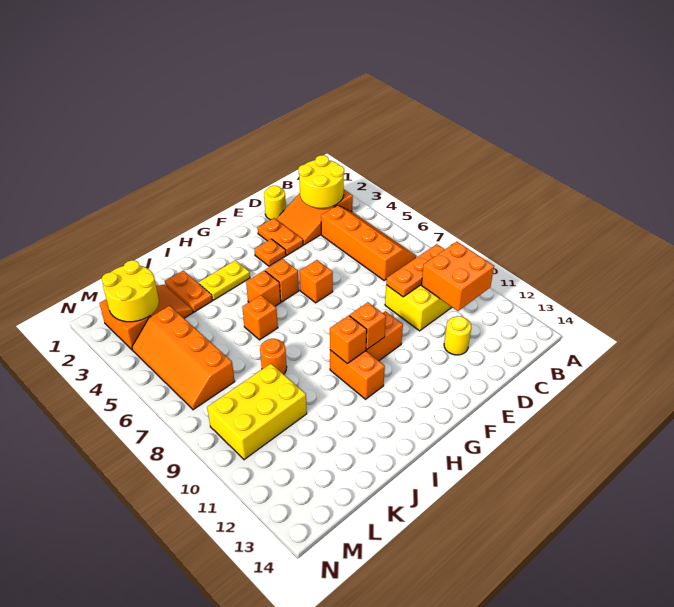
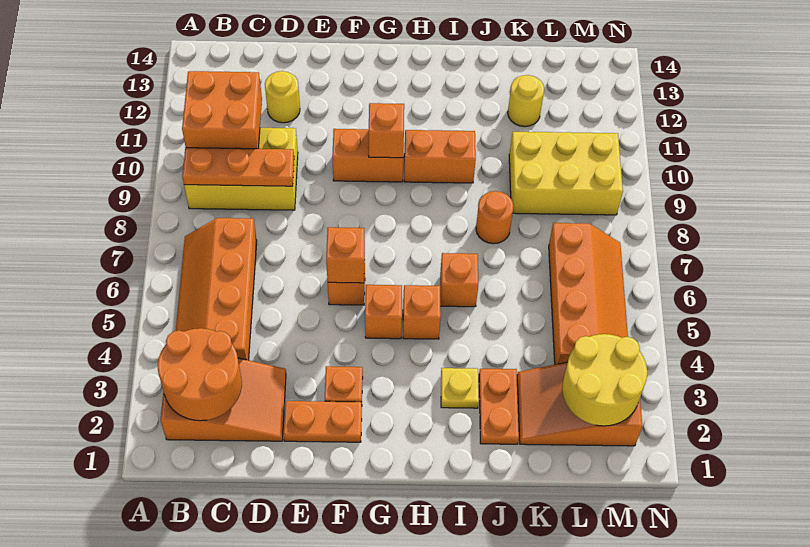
yellow round brick B2:C3 level 2 -> orange round brick B2:C3 level 2
yellow round brick D1 level 1 -> yellow round brick K12 level 1
orange plate E2:E3 level 1 -> orange plate E2:F2 level 1
yellow plate H3:I3 level 1 -> yellow plate I3 level 1
orange brick H10:H11 level 1 -> orange brick H10:I10 level 1
orange brick H10 level 2 -> orange brick F6 level 2

